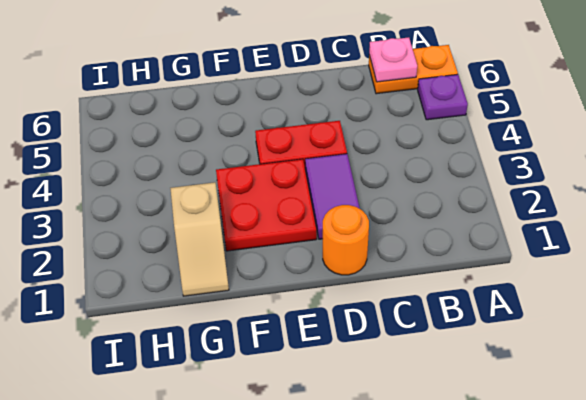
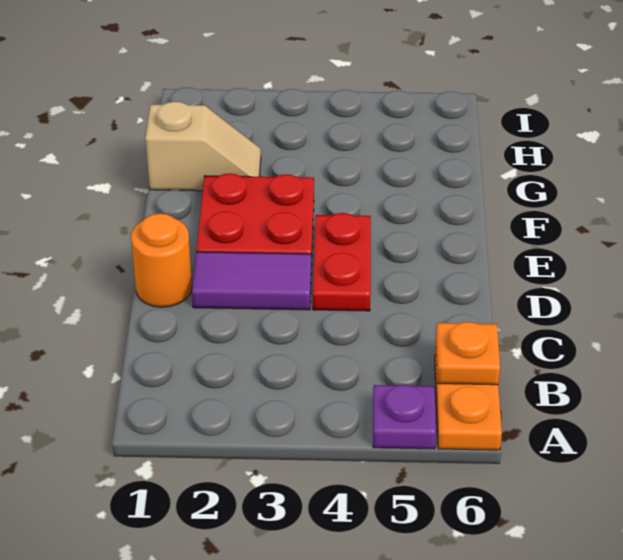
pink plate B6 level 2 -> orange plate B6 level 2
tan slope G1:G2 level 1 top 2 -> tan slope G1:G2 level 1 top 1

